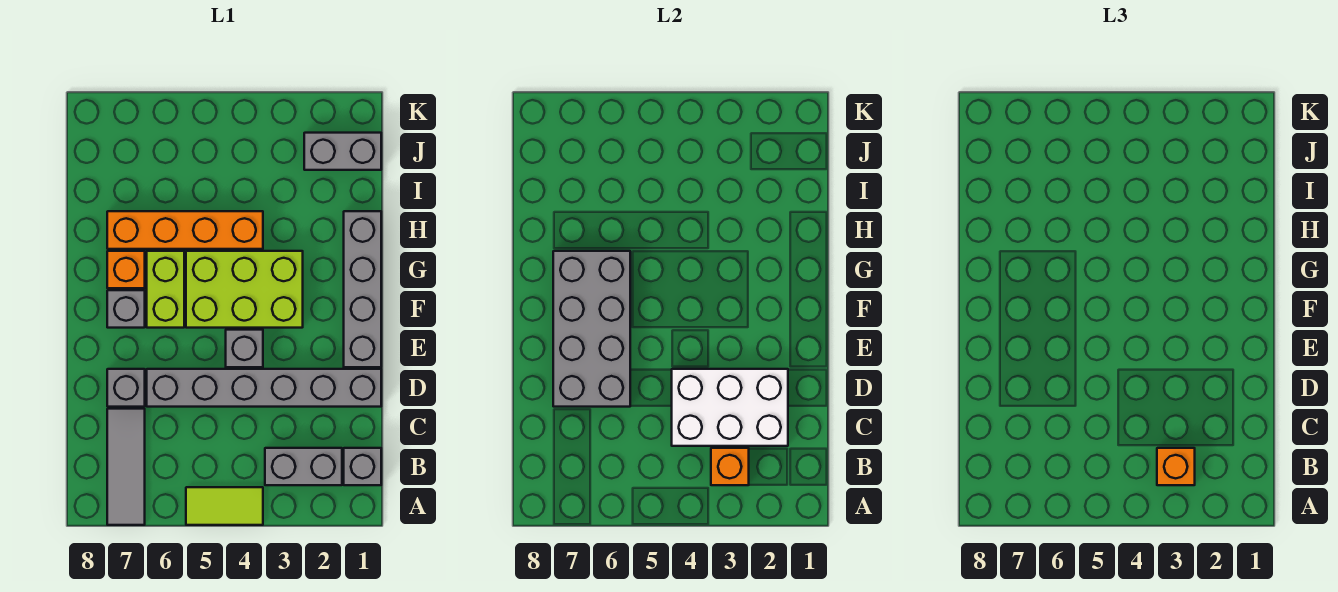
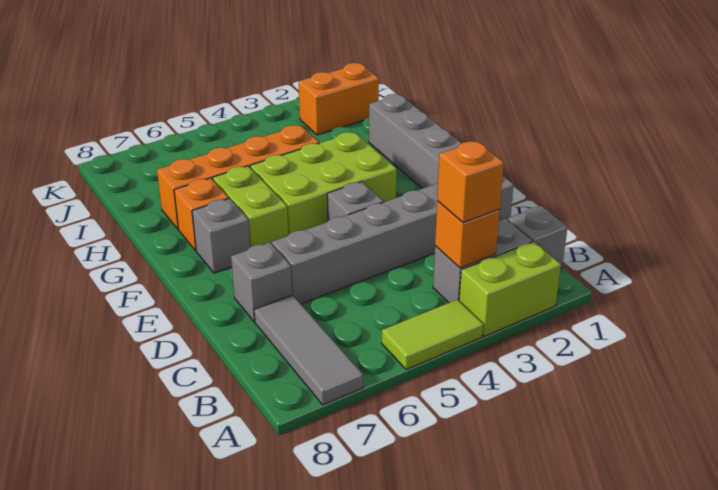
none -> lime brick A2:A3 level 1
white brick C2:D4 level 2 -> none
grey brick D6:G7 level 2 -> none
grey brick J1:J2 level 1 -> orange brick J1:J2 level 1

